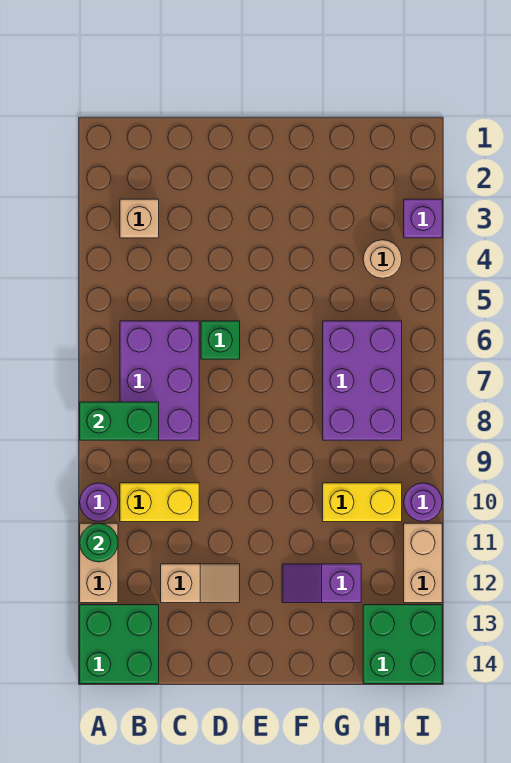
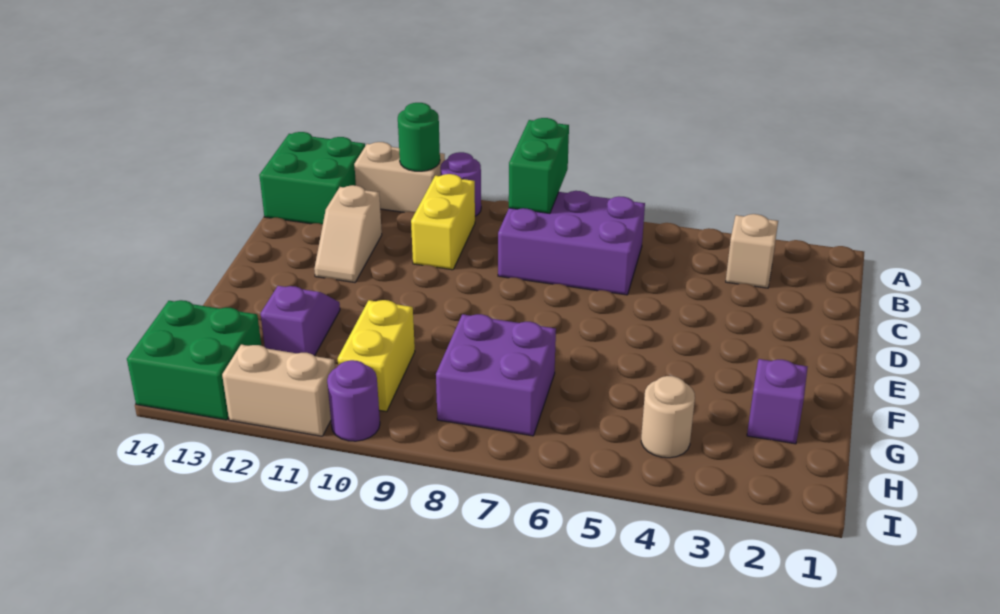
green brick D6 level 1 -> none
purple brick G6:H8 level 1 -> purple brick G7:H8 level 1
purple brick I3 level 1 -> purple brick G2 level 1

